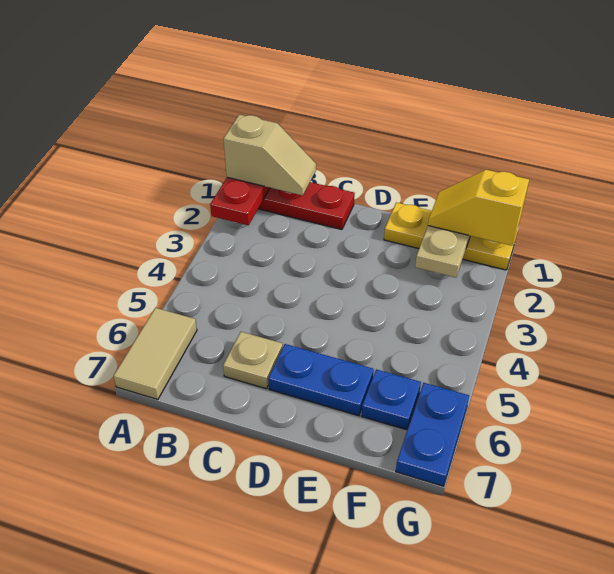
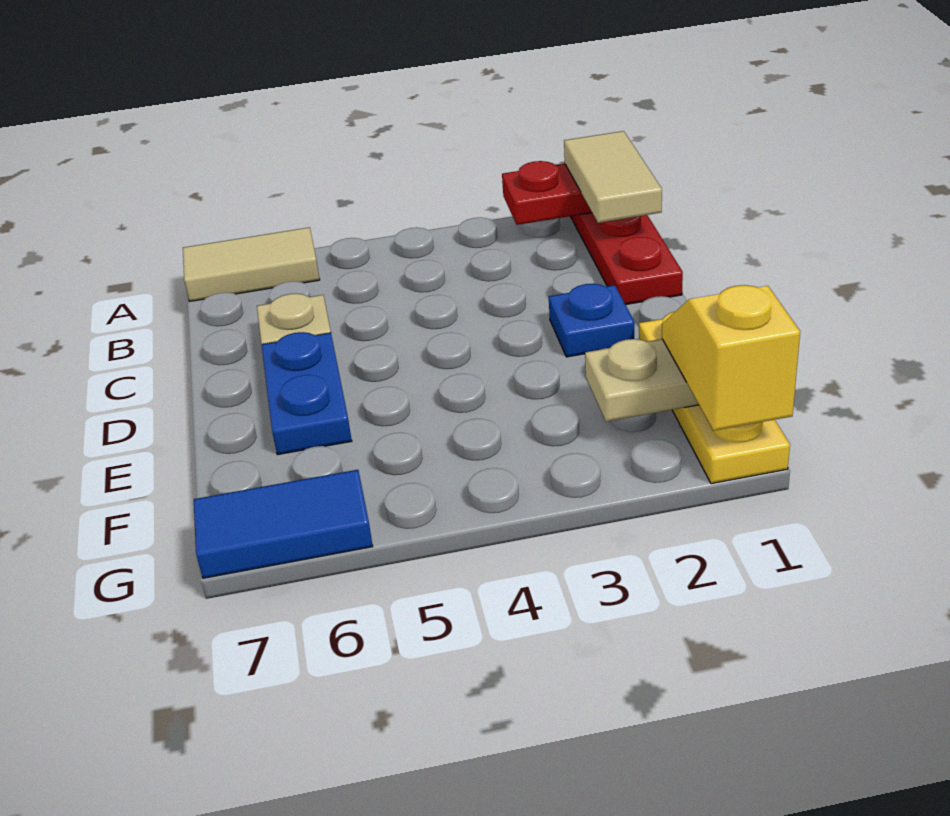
tan slope A1:B1 level 3 top A -> tan tile A1:B1 level 3
blue plate F6 level 1 -> blue plate D2 level 1
blue plate G6:G7 level 1 -> blue tile G6:G7 level 1

